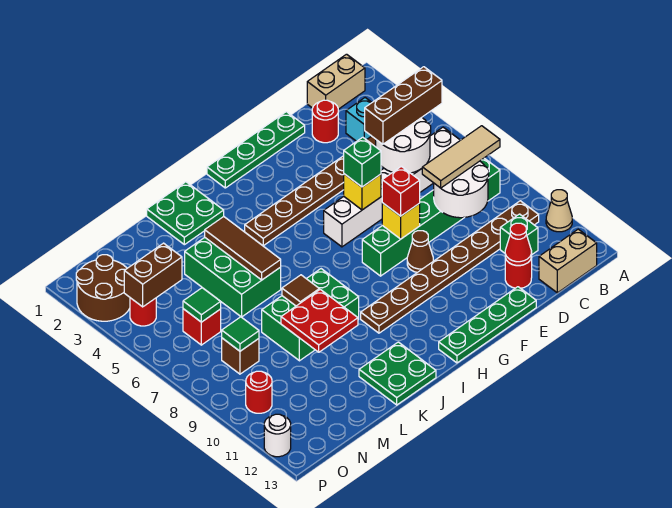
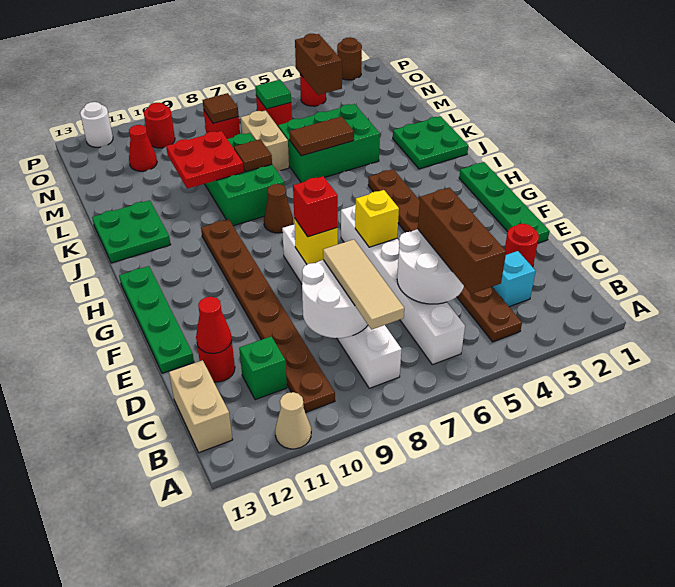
tan brick B1:C1 level 1 -> tan brick L7:M7 level 1
green brick B8:G8 level 1 -> white brick B8:G8 level 1
green brick F6 level 3 -> none
brown cone F9 level 1 -> brown cone I8 level 1
brown tile K4:K6 level 2 -> brown tile K5:K6 level 2
brown brick N8 level 1 -> red brick N8 level 1
green tile N8 level 2 -> brown tile N8 level 2
none -> red cone N11 level 1
brown round brick O2:P3 level 1 -> brown round brick P2 level 1

